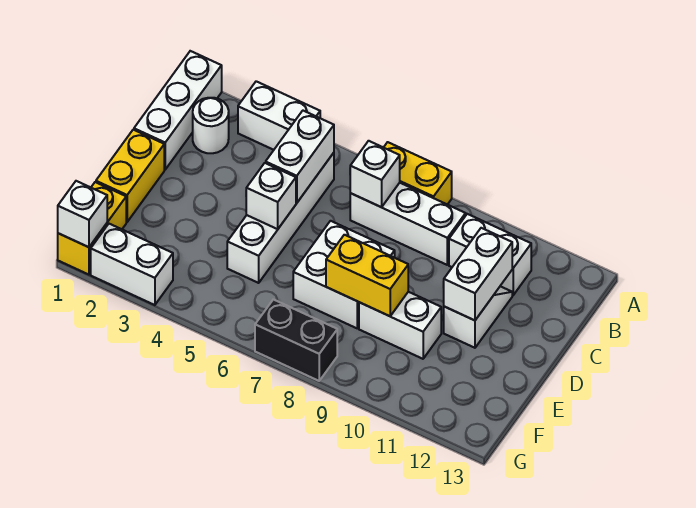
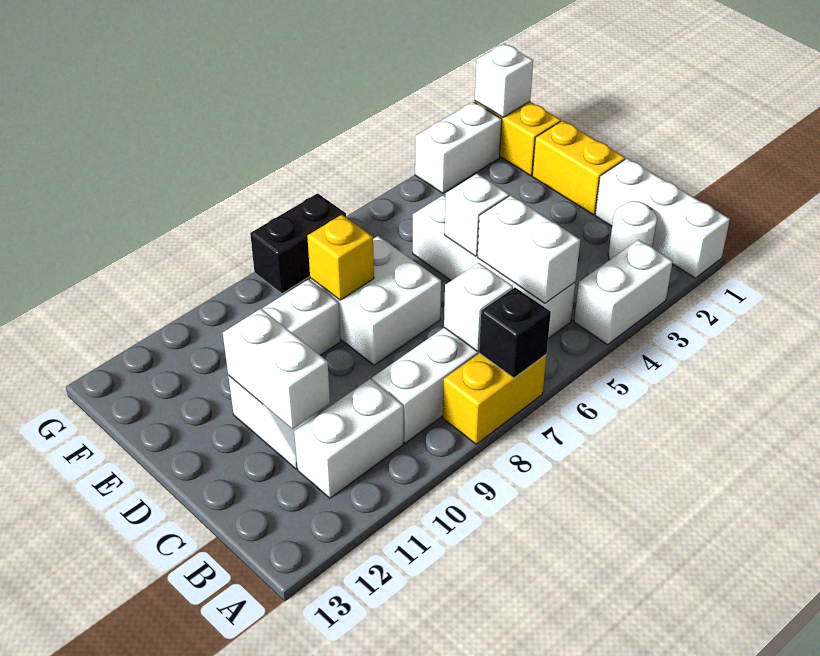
none -> black brick A7 level 2
yellow brick E8:E9 level 2 -> yellow brick E8 level 2

